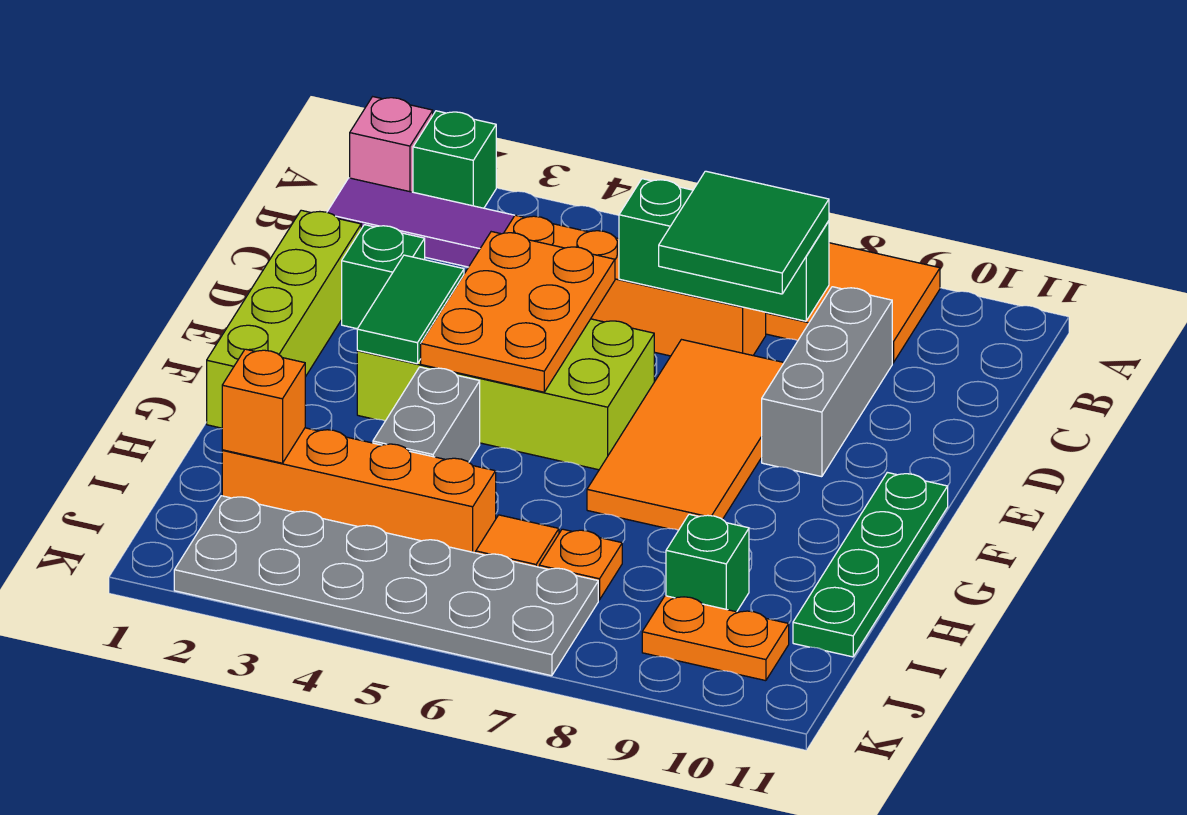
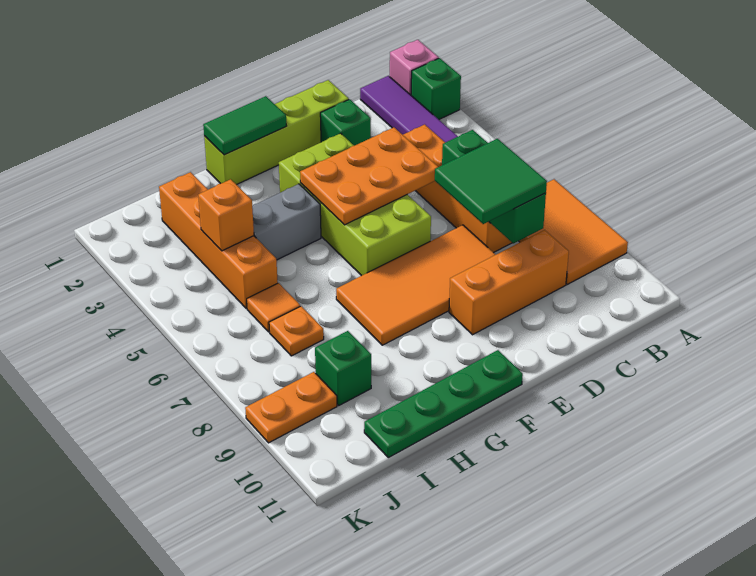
grey brick C9:E9 level 1 -> orange brick C9:E9 level 1
green tile E3:F3 level 2 -> green tile F1:G1 level 2
orange brick I2 level 2 -> orange brick I4 level 2
grey plate J2:K7 level 1 -> none
orange plate J9:J10 level 1 -> orange plate J9:K9 level 1

